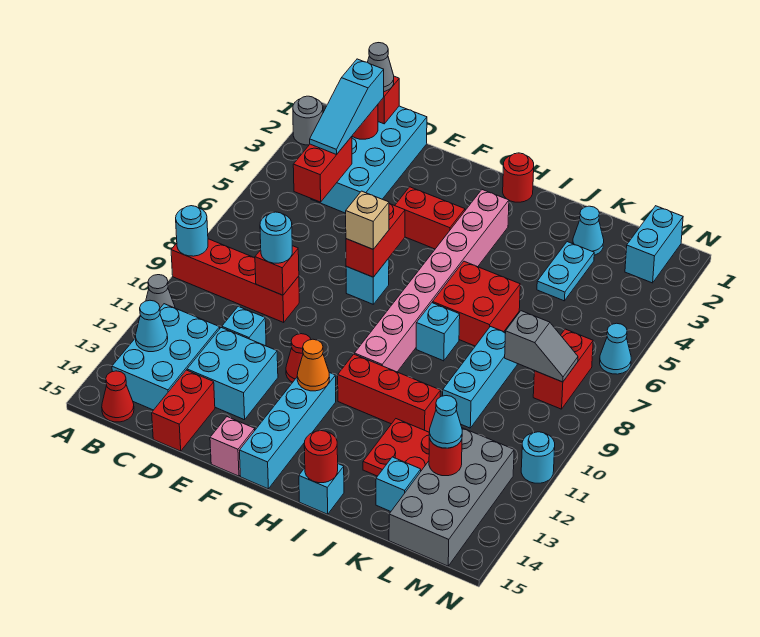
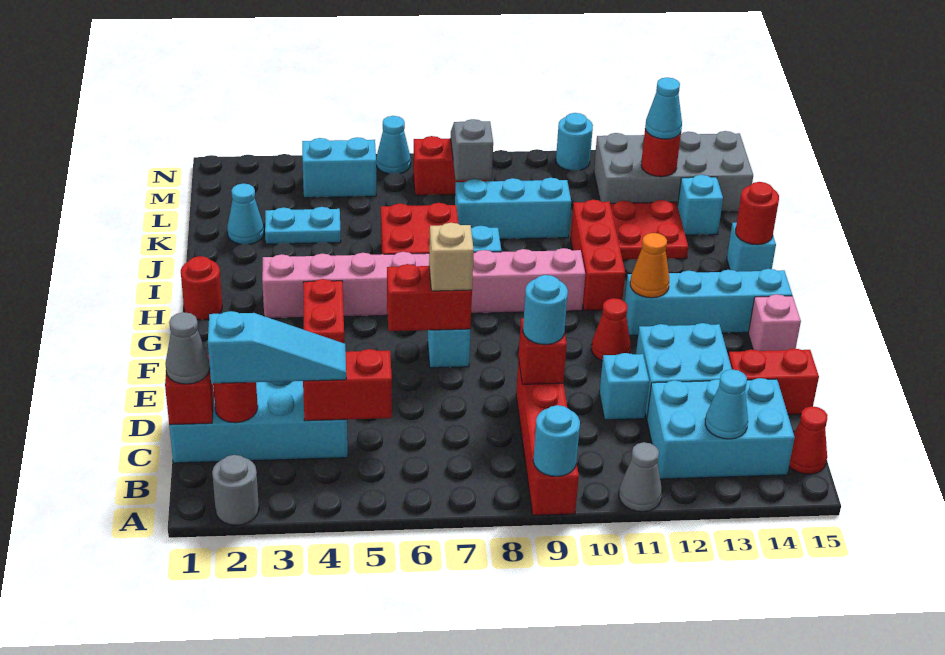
cyan brick M1:M2 level 1 -> cyan brick M4:M5 level 1

